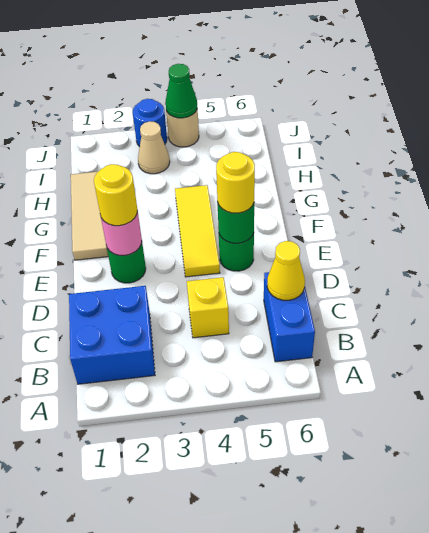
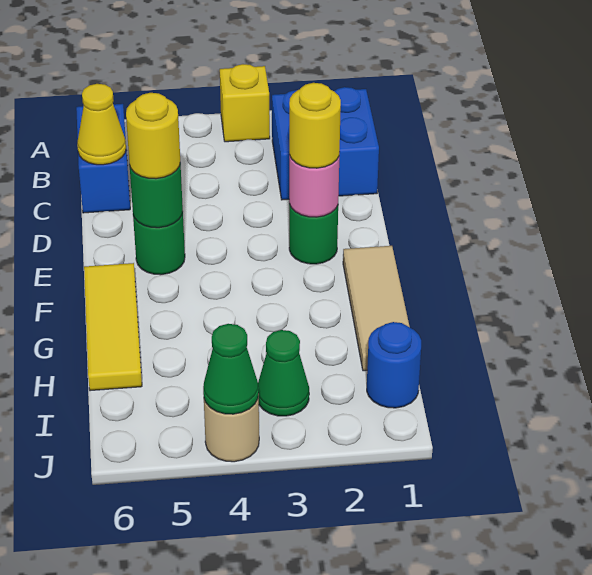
yellow brick C4 level 1 -> yellow brick A3 level 1
yellow tile E4:G4 level 1 -> yellow tile F6:H6 level 1
tan cone I3 level 1 -> green cone I3 level 1
blue round brick J3 level 1 -> blue round brick I1 level 1

